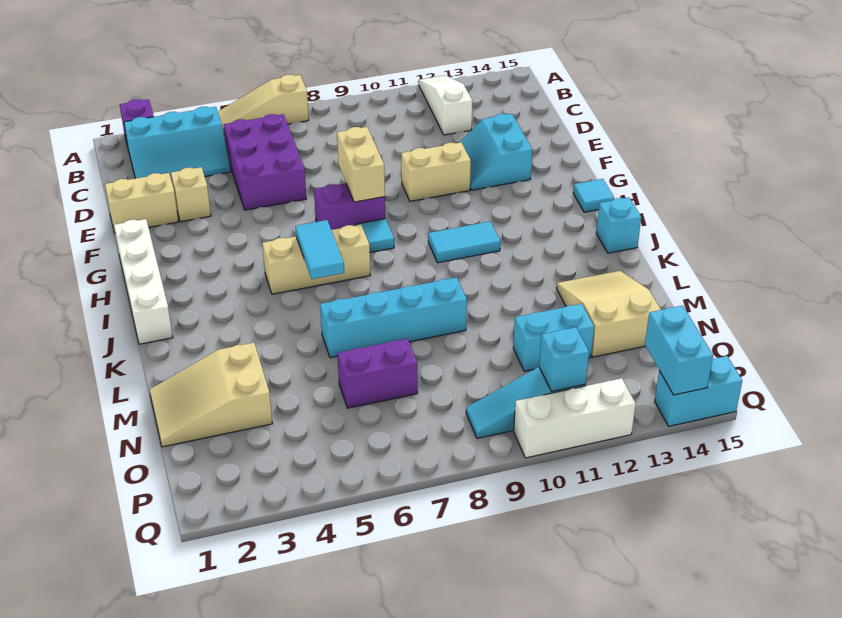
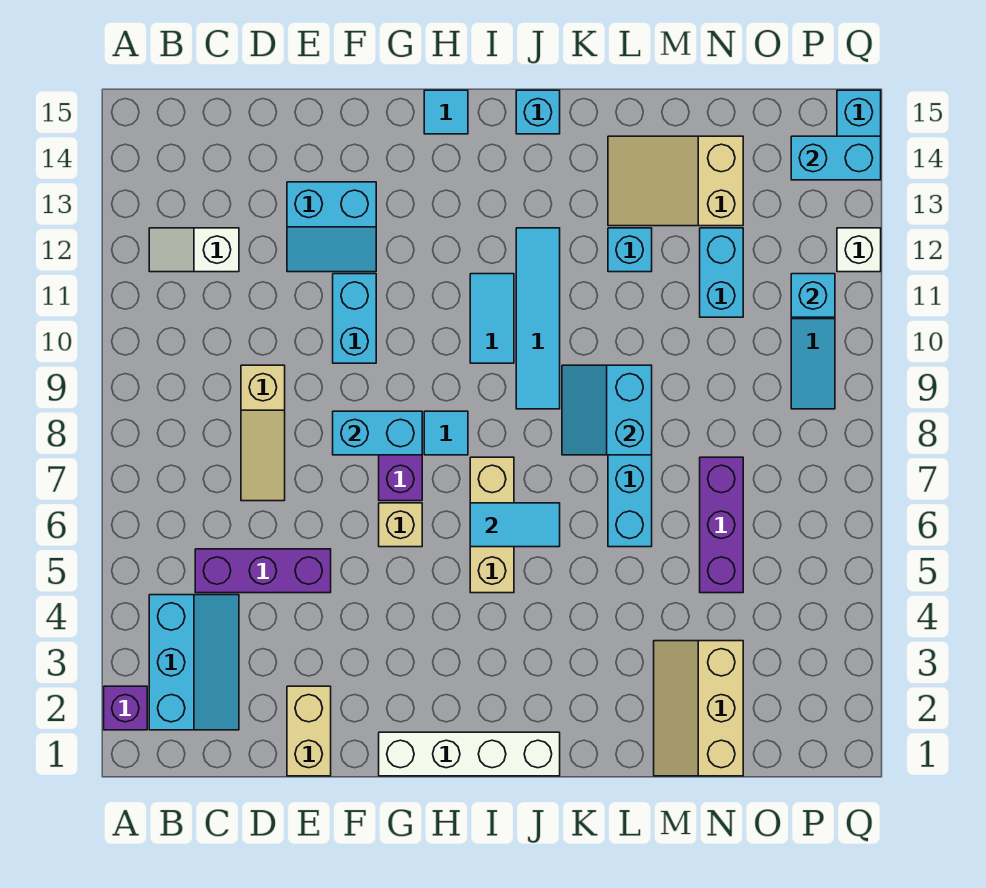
tan slope A5:A7 level 1 top 7 -> tan slope D7:D9 level 1 top 9
white slope A12:C12 level 1 top C -> white slope B12:C12 level 1 top C
purple brick C5:E6 level 1 -> purple brick C5:E5 level 1
tan brick E3 level 1 -> tan brick G6 level 1
tan brick F8:G8 level 2 -> cyan brick F8:G8 level 2
tan brick F10:F11 level 1 -> cyan brick F10:F11 level 1
none -> cyan tile J9:J12 level 1
none -> cyan slope K8:L9 level 2 top L
none -> cyan brick L12 level 1
tan slope M1:N3 level 1 top 3 -> tan slope M1:N3 level 1 top N
purple brick N6:N7 level 1 -> purple brick N5:N7 level 1
white brick Q10:Q12 level 1 -> white brick Q12 level 1

